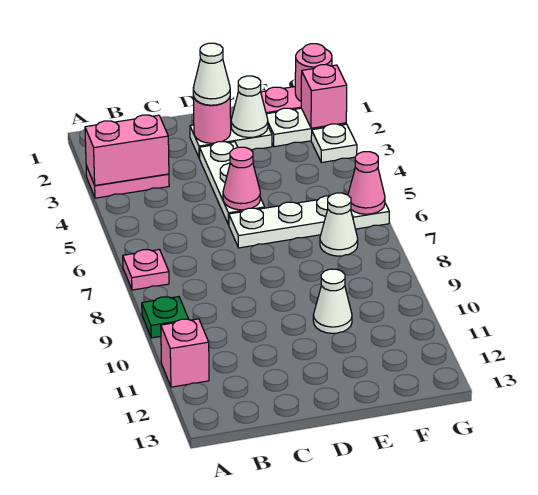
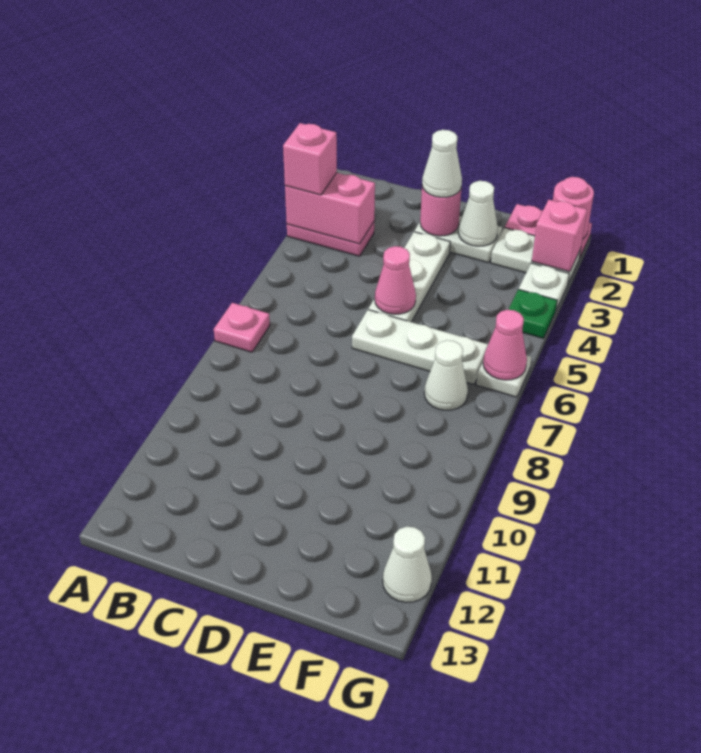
green plate A9 level 1 -> green plate G4 level 1
pink brick A11 level 1 -> pink brick A3 level 3
white cone E10 level 1 -> white cone G12 level 1

